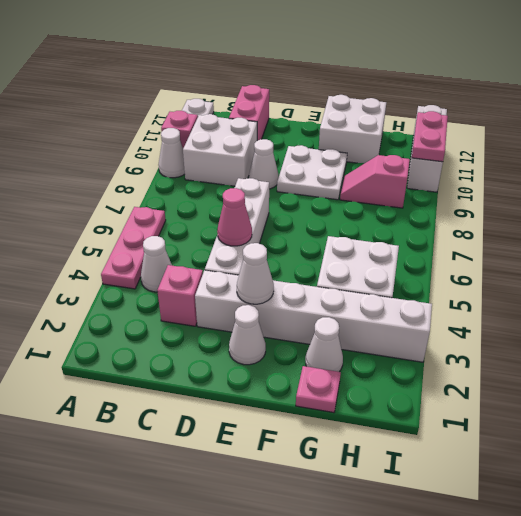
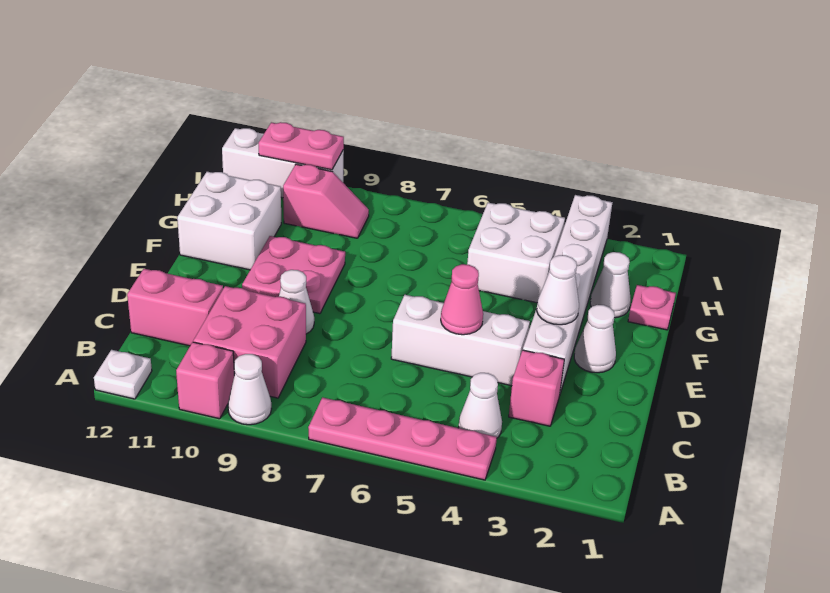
pink plate A4:A6 level 1 -> pink plate A4:A7 level 1
white brick B9:C10 level 1 -> pink brick B9:C10 level 1
white brick D4:D7 level 1 -> white brick D4:D6 level 1
white plate E9:F10 level 1 -> pink plate E9:F10 level 1
pink slope G9:H9 level 1 top H -> pink slope H9:H10 level 1 top 10

